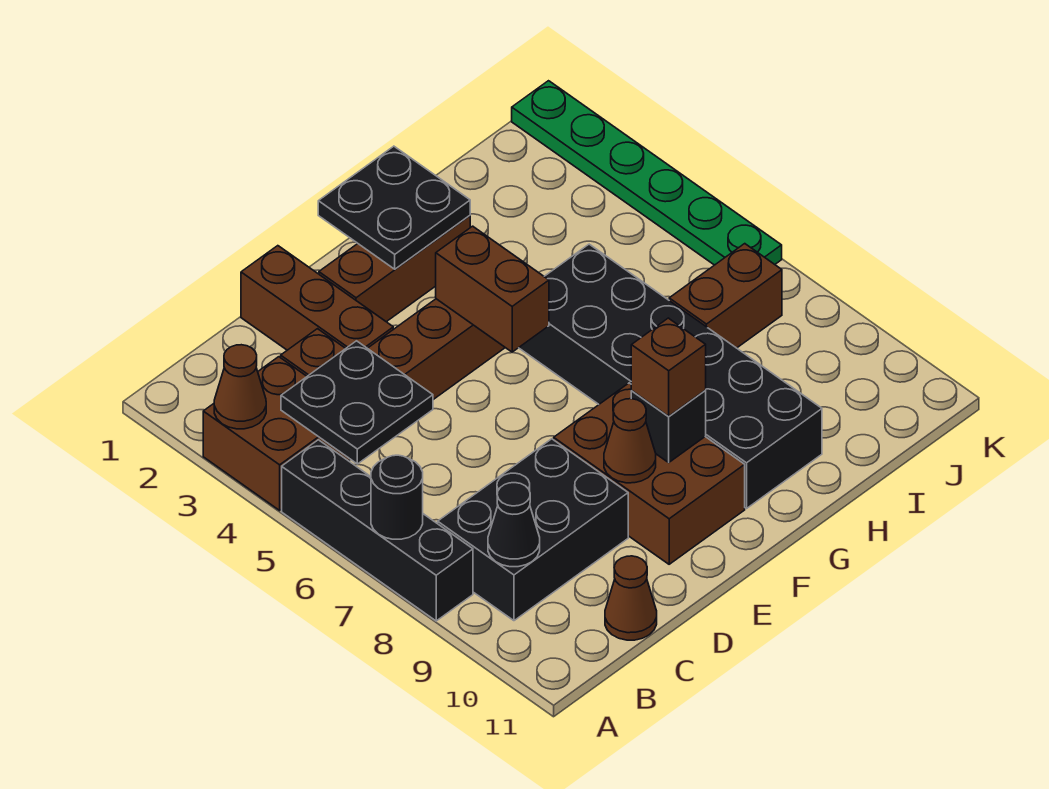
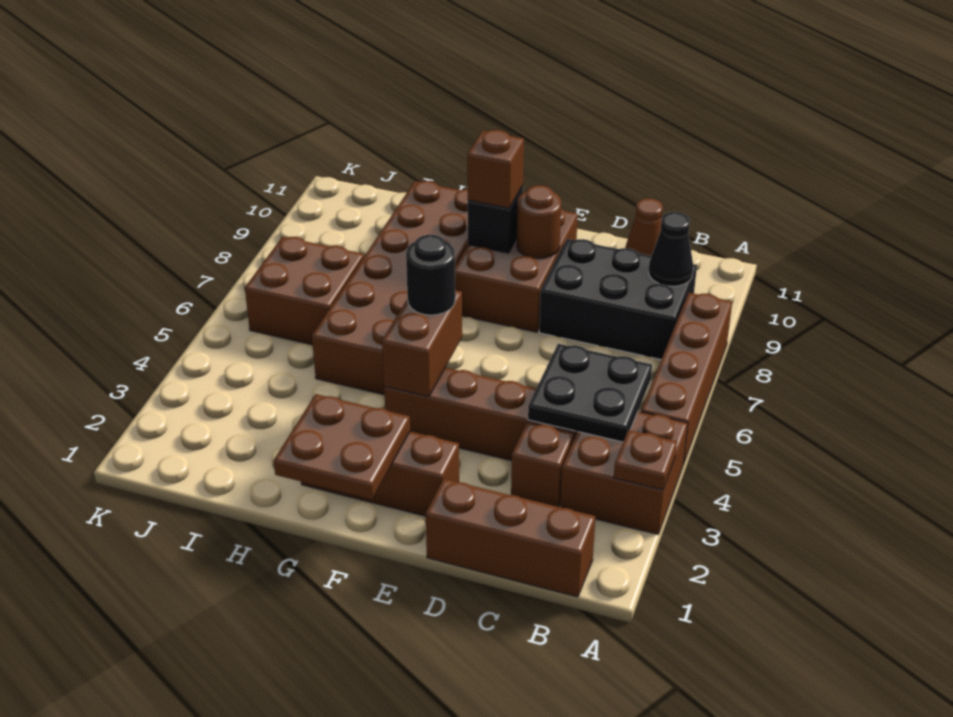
brown cone A3 level 2 -> brown plate A3 level 2
black brick A5:A8 level 1 -> brown brick A5:A8 level 1
black round brick A7 level 2 -> black round brick F5 level 3
brown brick D1:D3 level 1 -> brown brick B1:D1 level 1
brown cone E9 level 2 -> brown round brick E9 level 2
black plate F1:G2 level 2 -> brown plate F1:G2 level 2
black brick G5:H10 level 1 -> brown brick G5:H10 level 1
brown brick I7:J7 level 1 -> brown brick I6:J7 level 1
green plate K1:K6 level 1 -> none

